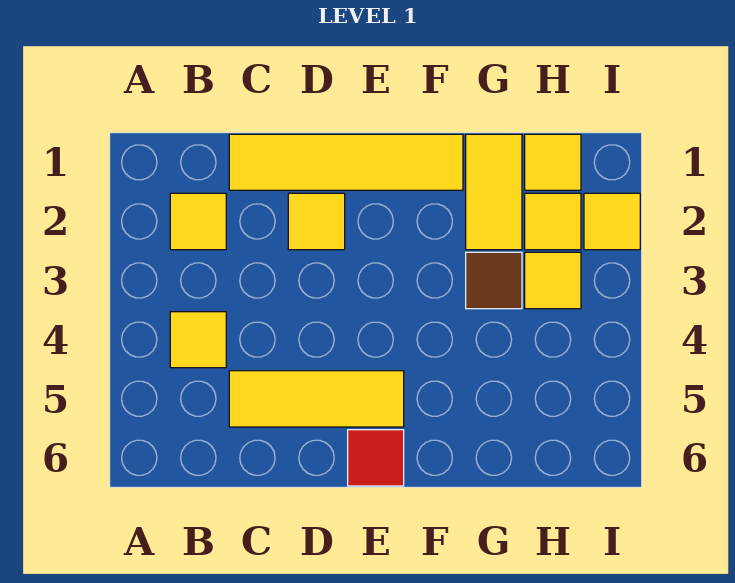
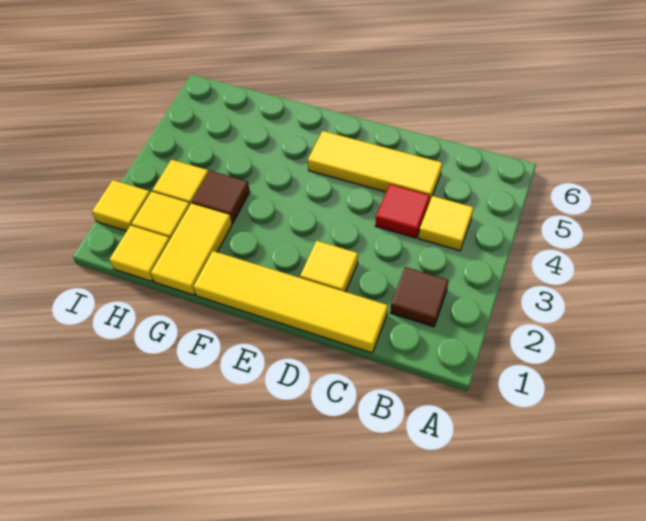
yellow tile B2 level 1 -> brown tile B2 level 1
red tile E6 level 1 -> red tile C4 level 1

